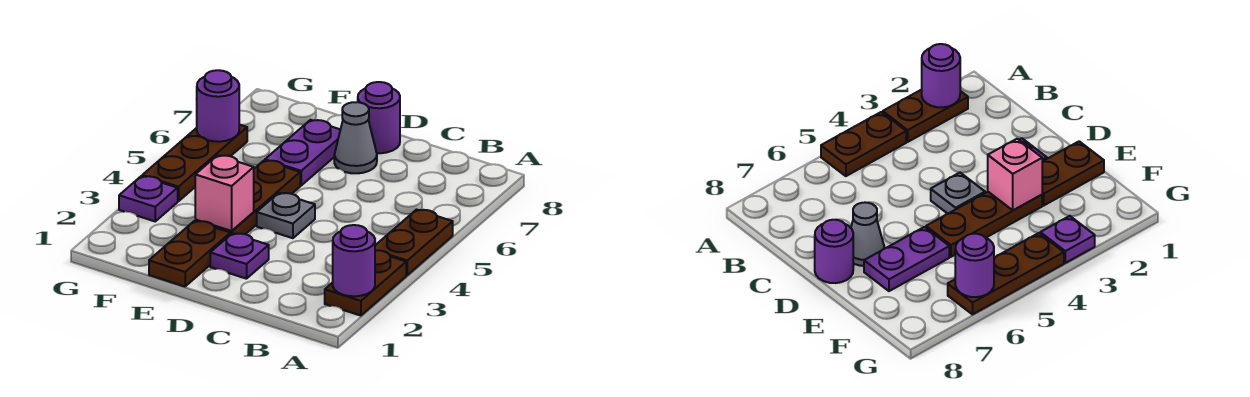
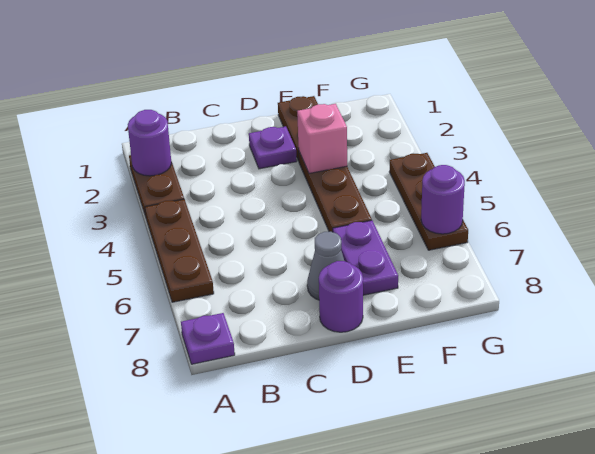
brown plate A4:A5 level 1 -> brown plate A4:A6 level 1
grey plate D4 level 1 -> none
purple plate G3 level 1 -> purple plate A8 level 1

